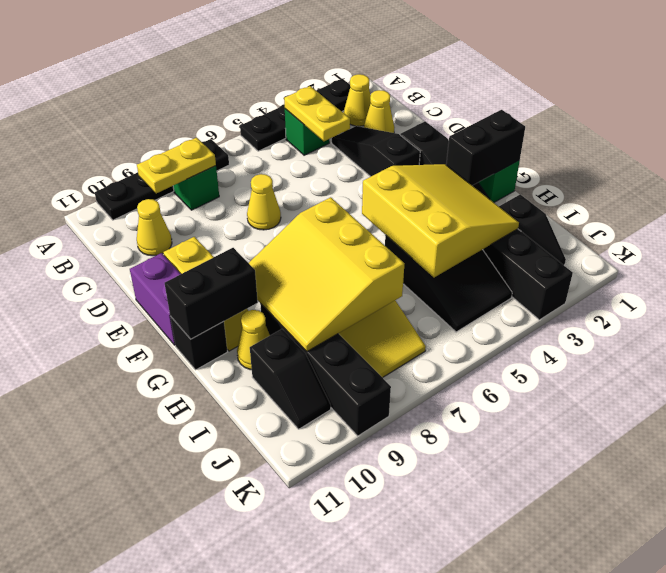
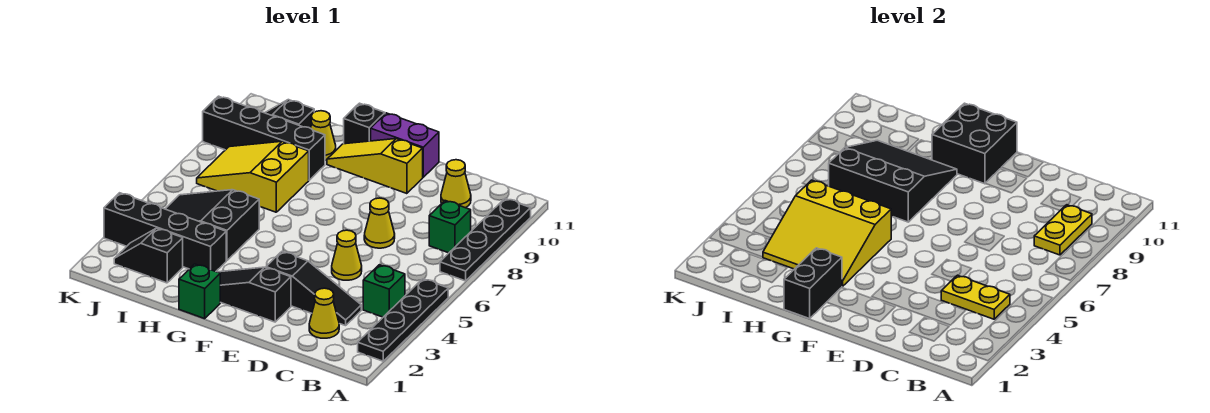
yellow cone B2 level 1 -> yellow cone D5 level 1
yellow slope G7:I9 level 2 top 7 -> black slope G7:I9 level 2 top 7
black brick G10:G11 level 2 -> black brick F10:G11 level 2

